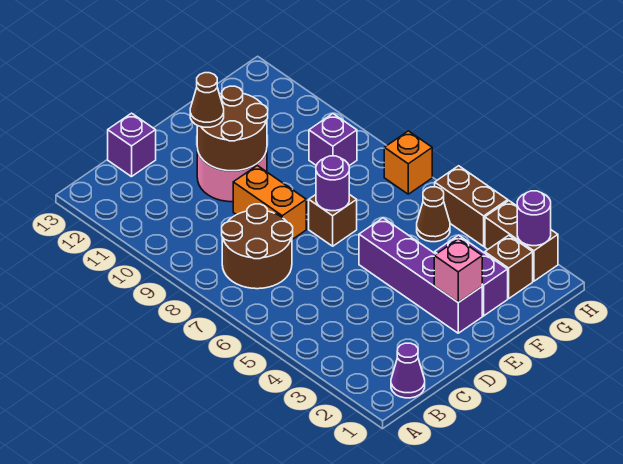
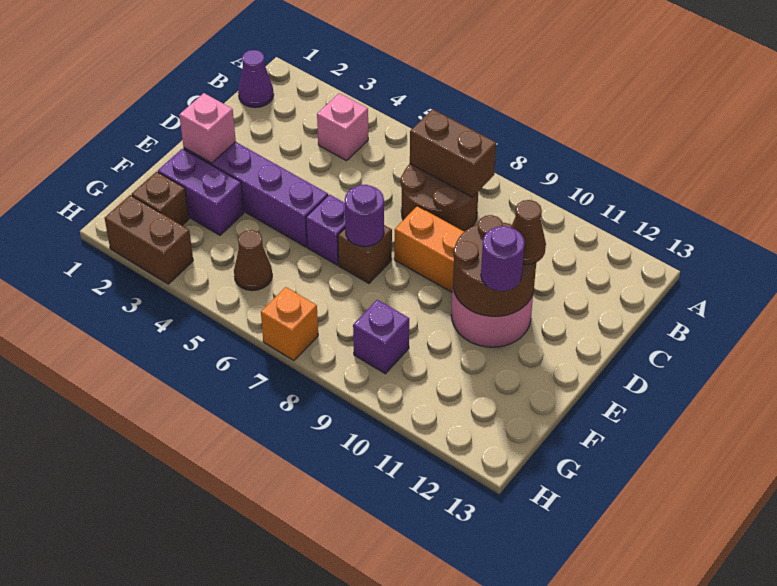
none -> pink brick B4 level 1
purple brick C13 level 1 -> purple brick E6 level 1
purple round brick H2 level 2 -> purple round brick E11 level 3
brown brick H4:H5 level 1 -> brown brick B7:B8 level 2

